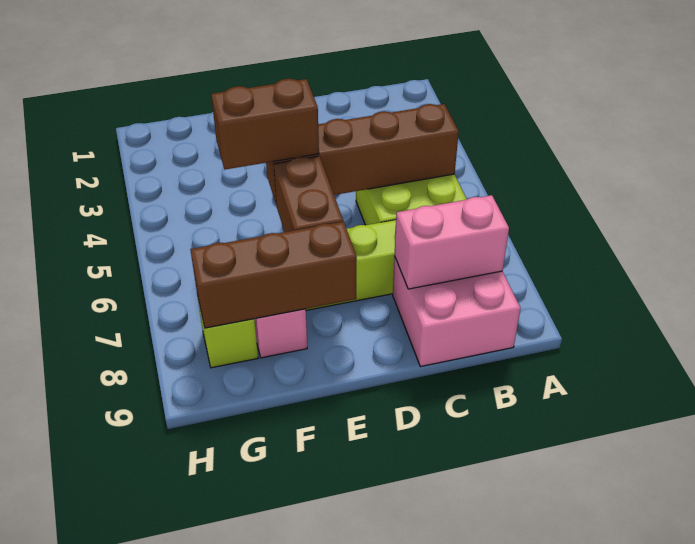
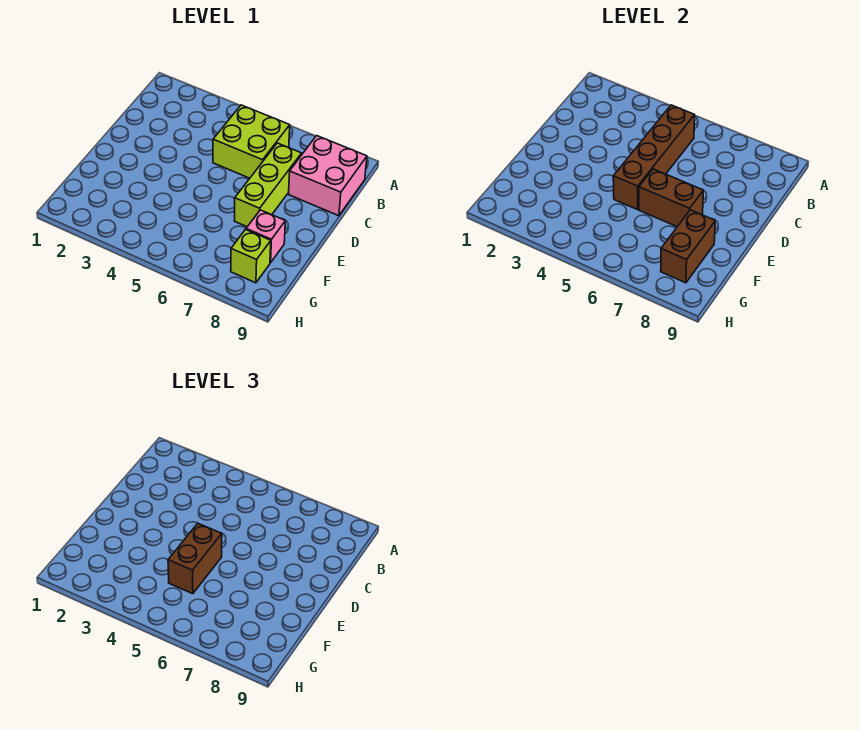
pink brick B8:C8 level 2 -> none
brown brick E8:G8 level 2 -> brown brick F8:G8 level 2

